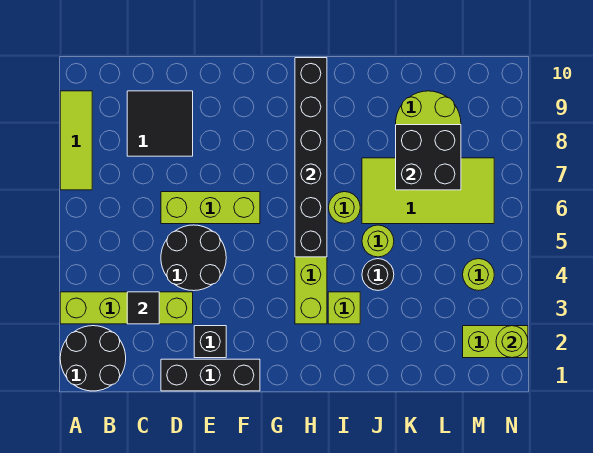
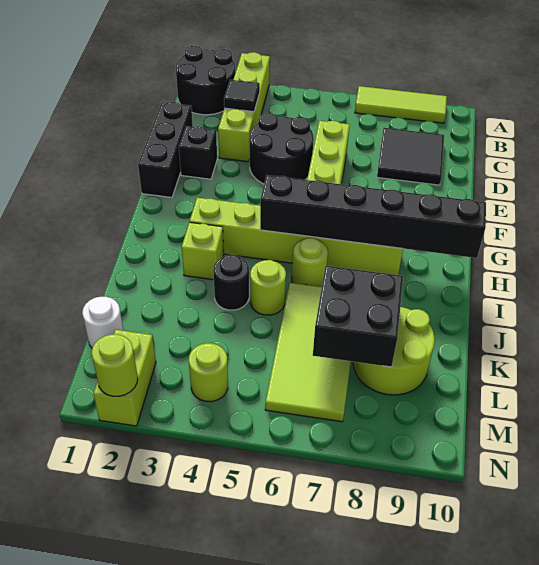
none -> white round brick L1 level 1

